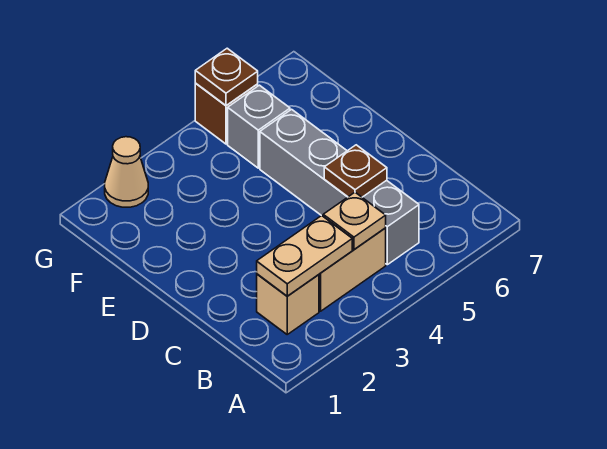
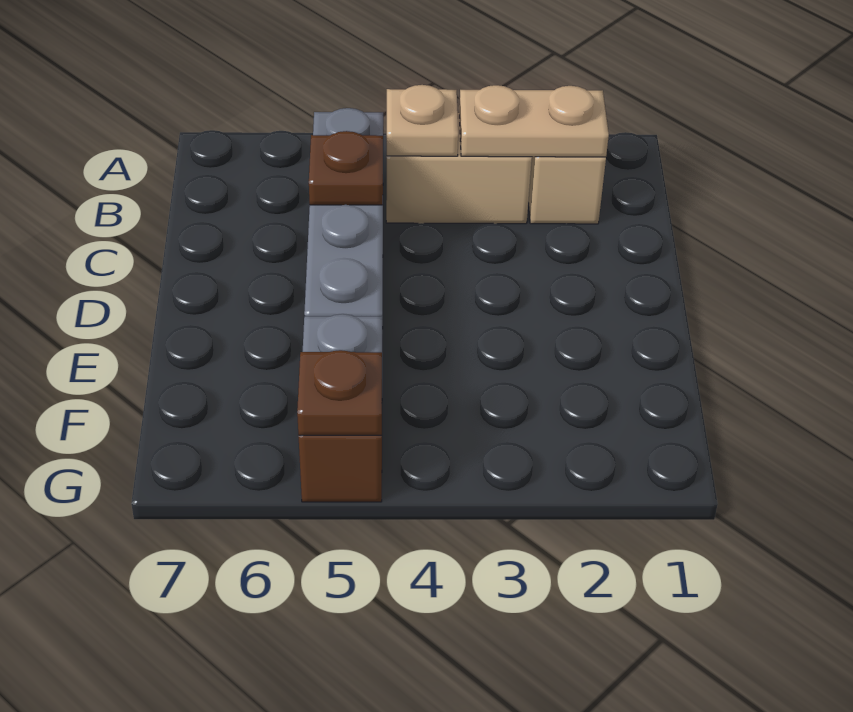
tan cone G2 level 1 -> none

